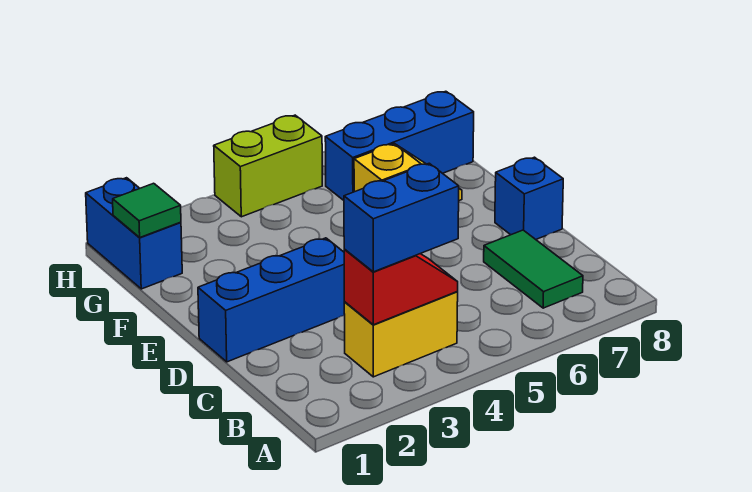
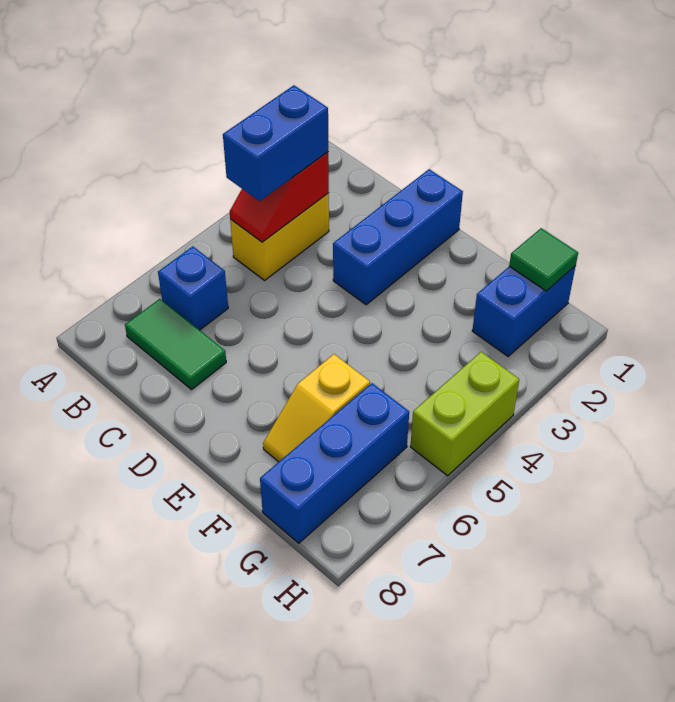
blue brick D8 level 1 -> blue brick B6 level 1
blue brick G1:H1 level 1 -> blue brick G1:G2 level 1

